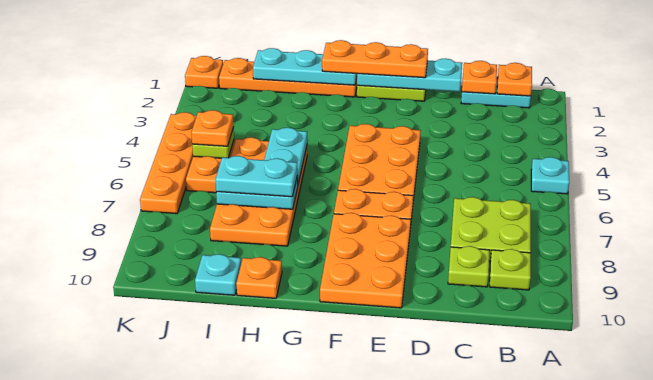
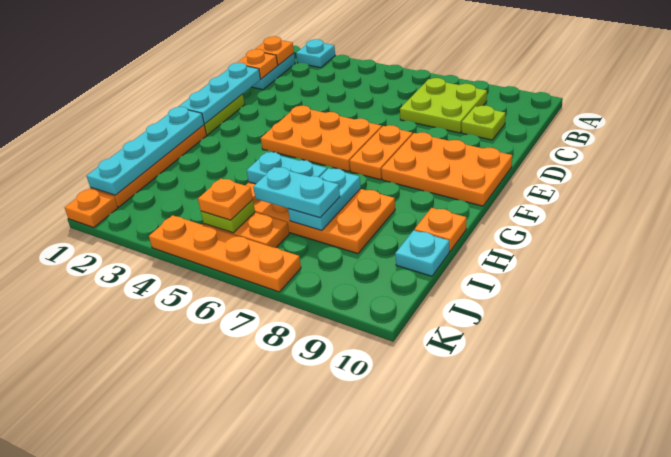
cyan plate A5 level 1 -> cyan plate A2 level 1
lime plate B9 level 1 -> none
orange plate E1:G1 level 3 -> none
cyan plate G1:I1 level 2 -> cyan plate G1:J1 level 2
cyan plate H7:I7 level 3 -> cyan plate I6:I7 level 3

